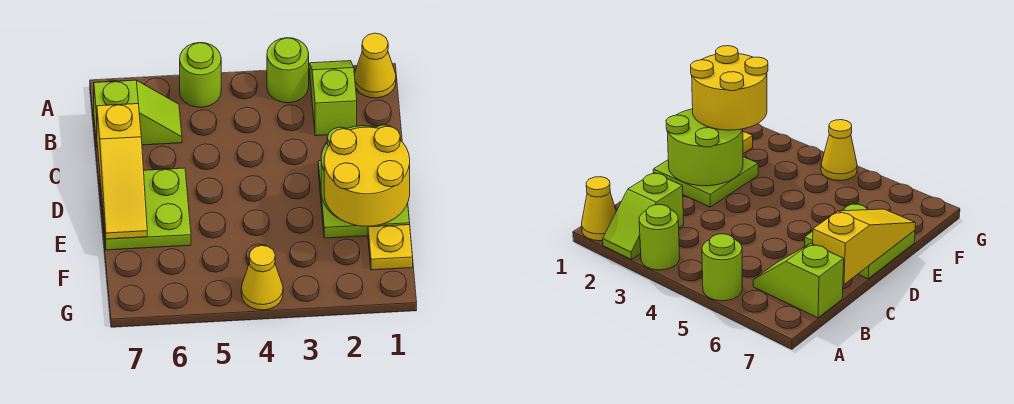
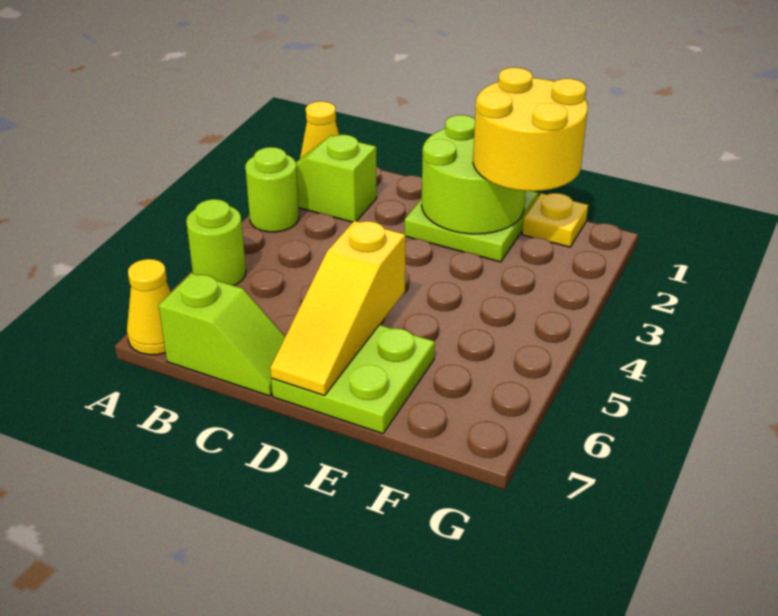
lime slope B6:B7 level 1 top 7 -> lime slope B7:C7 level 1 top B
yellow slope C7:E7 level 2 top C -> yellow slope D5:D7 level 2 top 5
yellow cone G4 level 1 -> yellow cone A7 level 1

